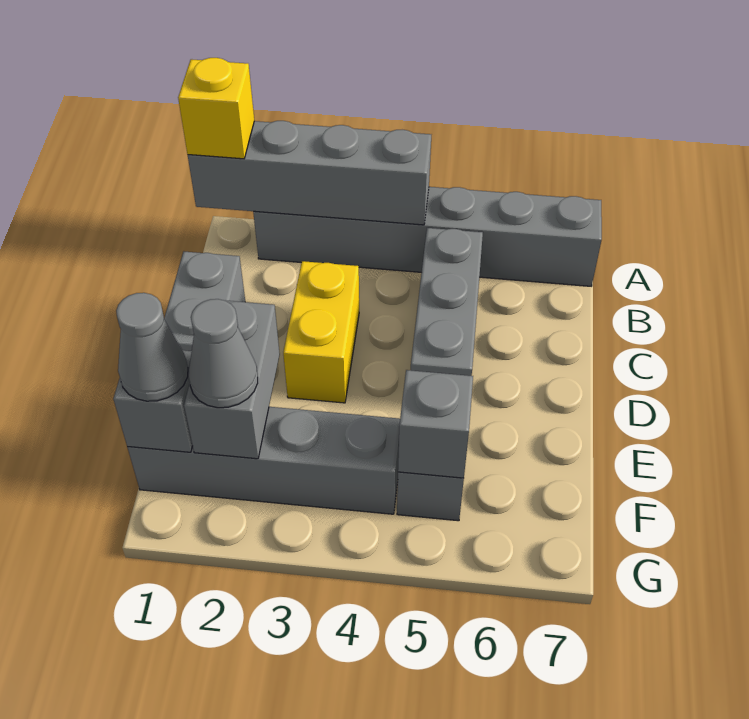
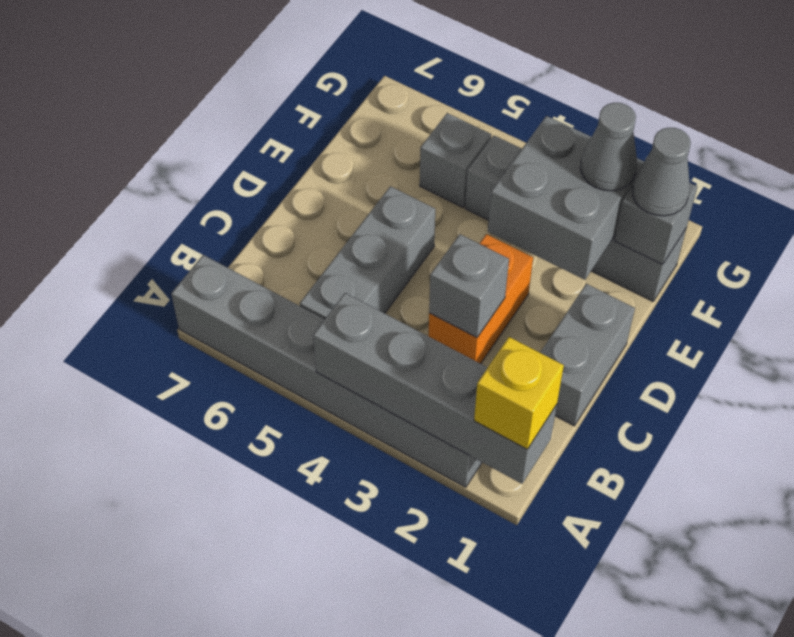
yellow brick C3:D3 level 1 -> orange brick C3:D3 level 1
grey brick E2:F2 level 2 -> grey brick E2:F3 level 2
grey brick F5 level 2 -> grey brick C3 level 2

